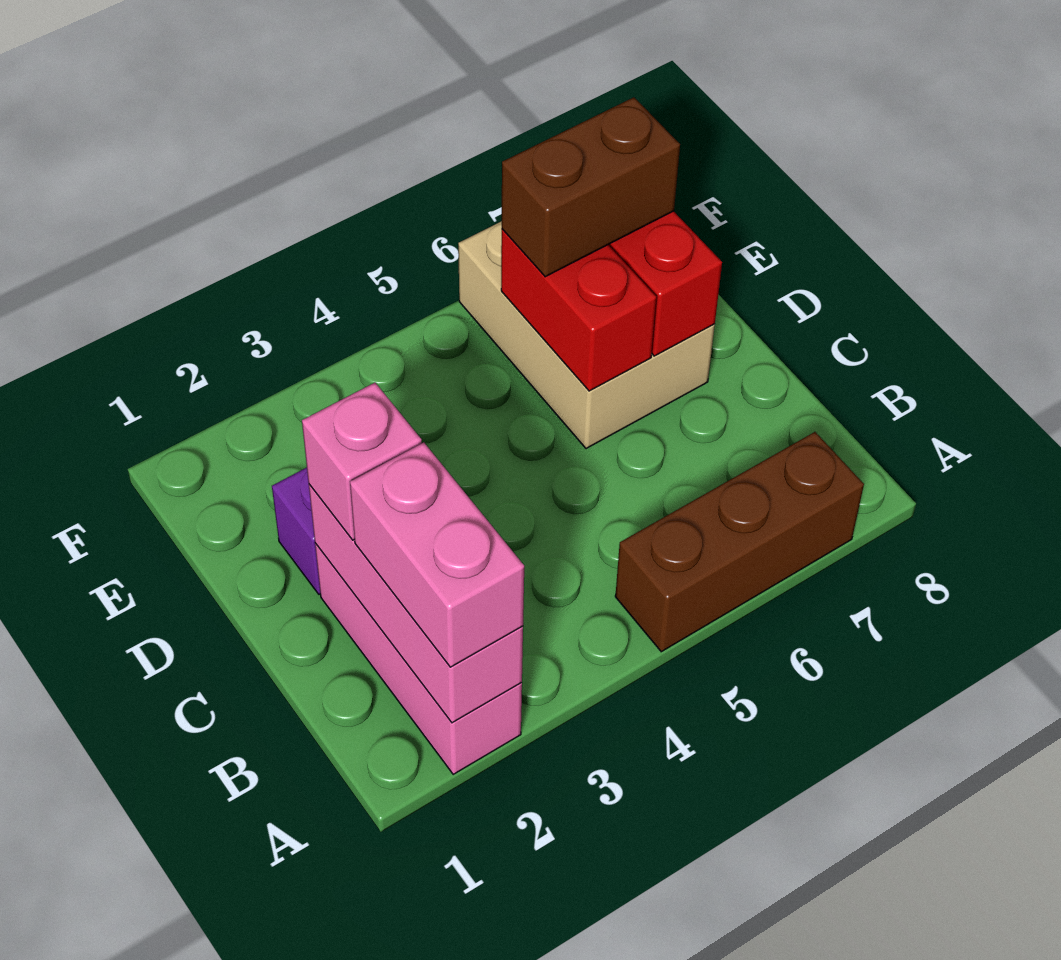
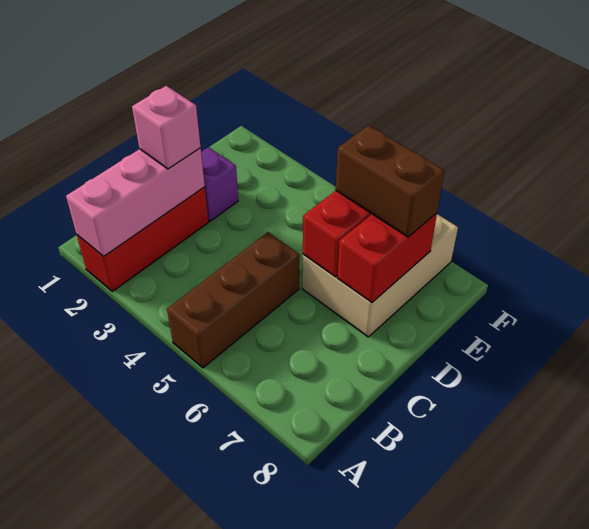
pink brick A2:C2 level 1 -> red brick A2:C2 level 1
pink brick A2:B2 level 3 -> none
brown brick A5:A7 level 1 -> brown brick A5:C5 level 1

